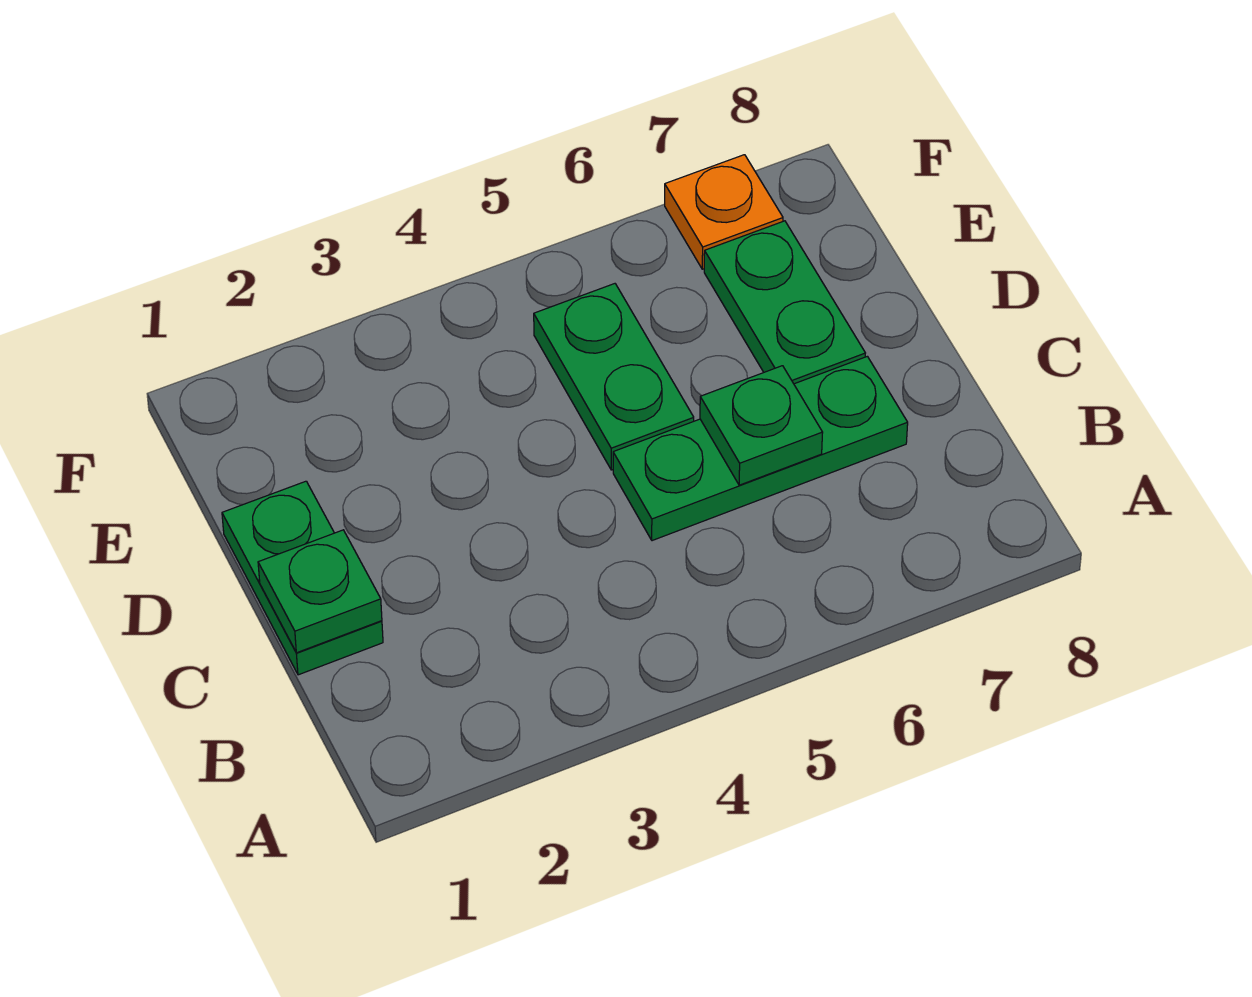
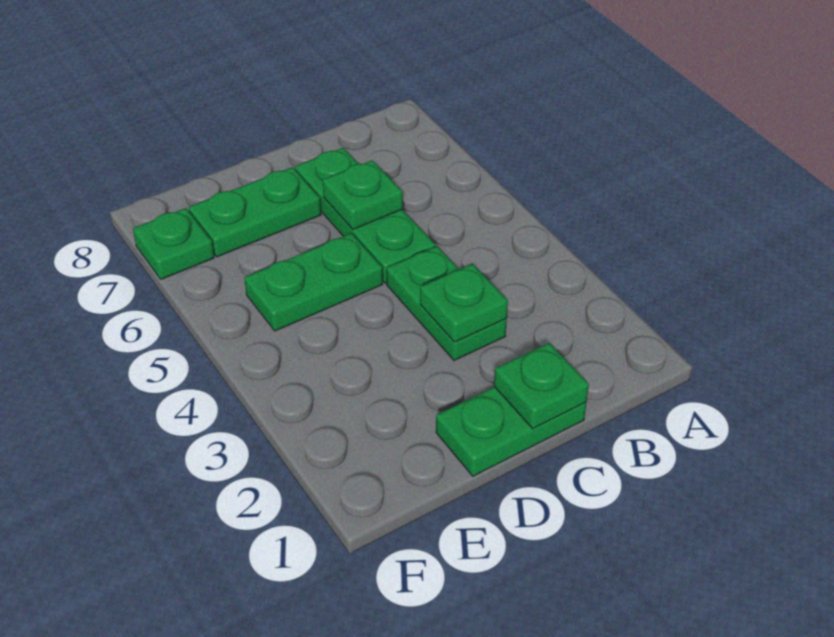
none -> green plate C3:C4 level 1
none -> green plate C3 level 2
orange plate F7 level 1 -> green plate F7 level 1

